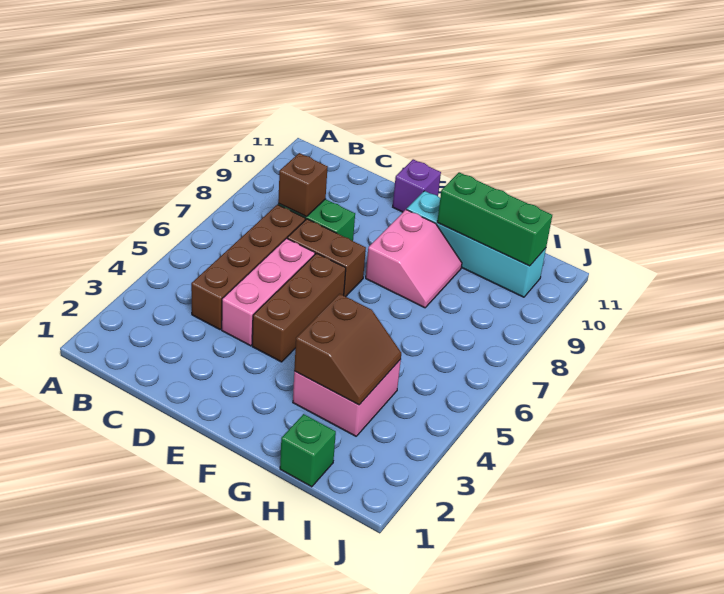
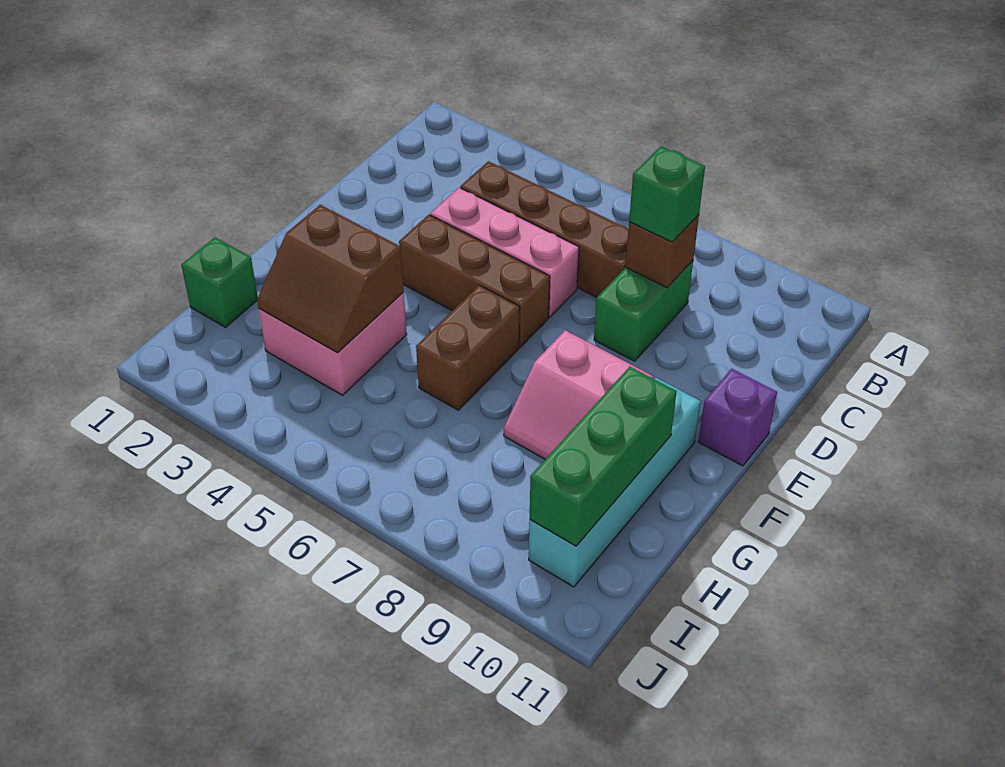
none -> green brick C8 level 3
brown brick D7:E7 level 1 -> brown brick F6:G6 level 1

